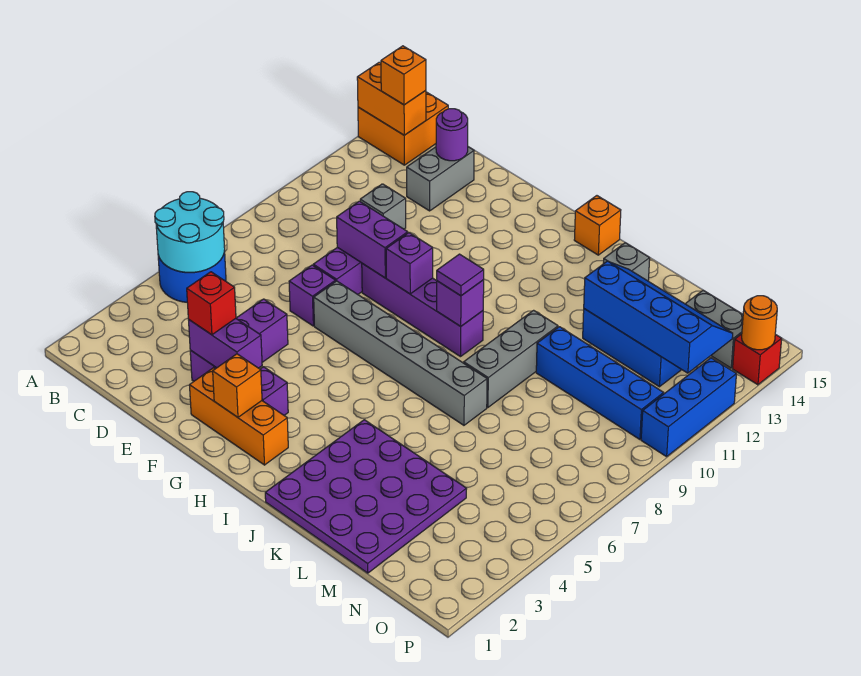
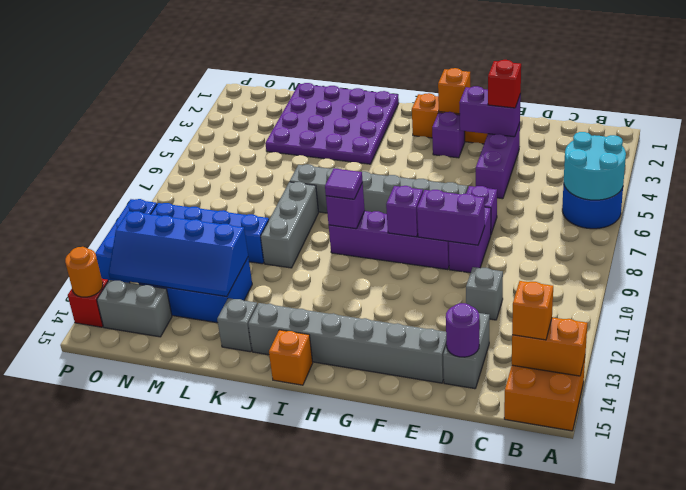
none -> grey brick E14:J14 level 1

